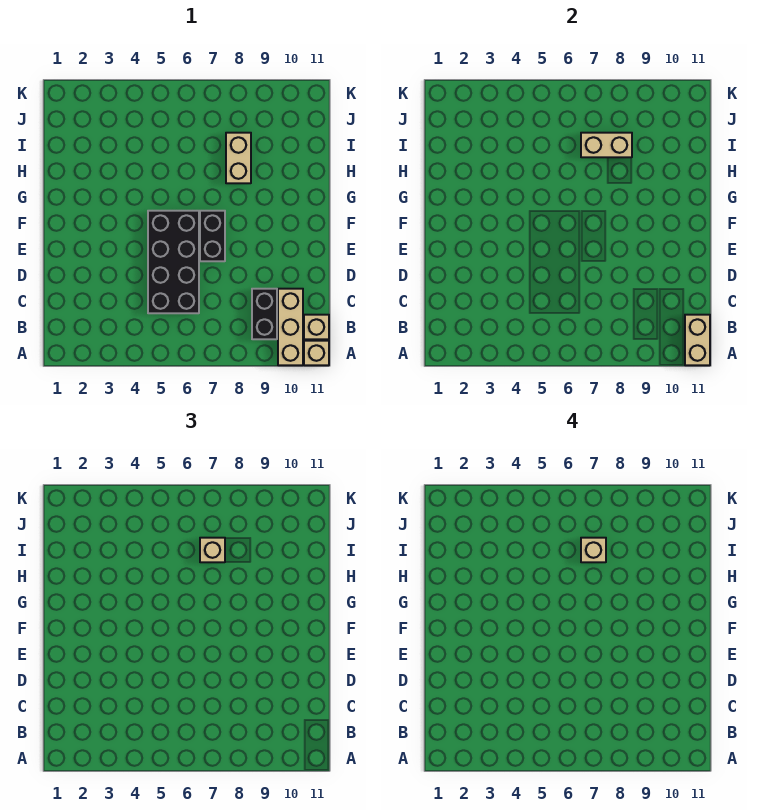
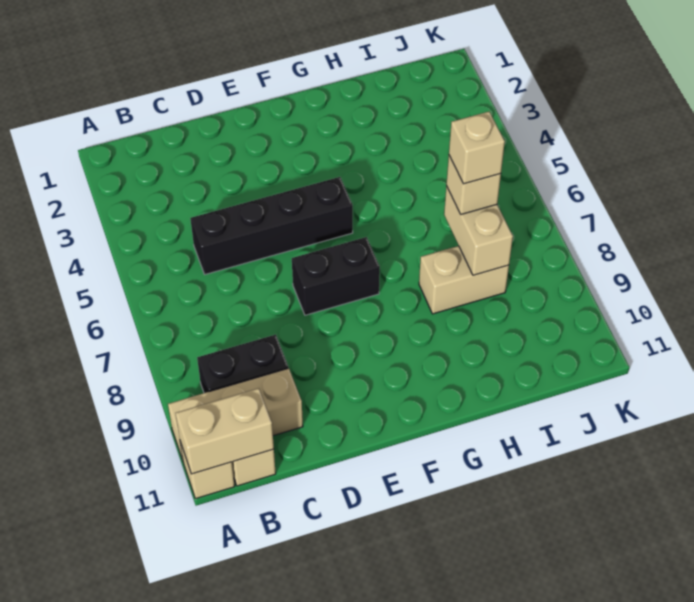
black brick C5:F6 level 1 -> black brick C5:F5 level 1

